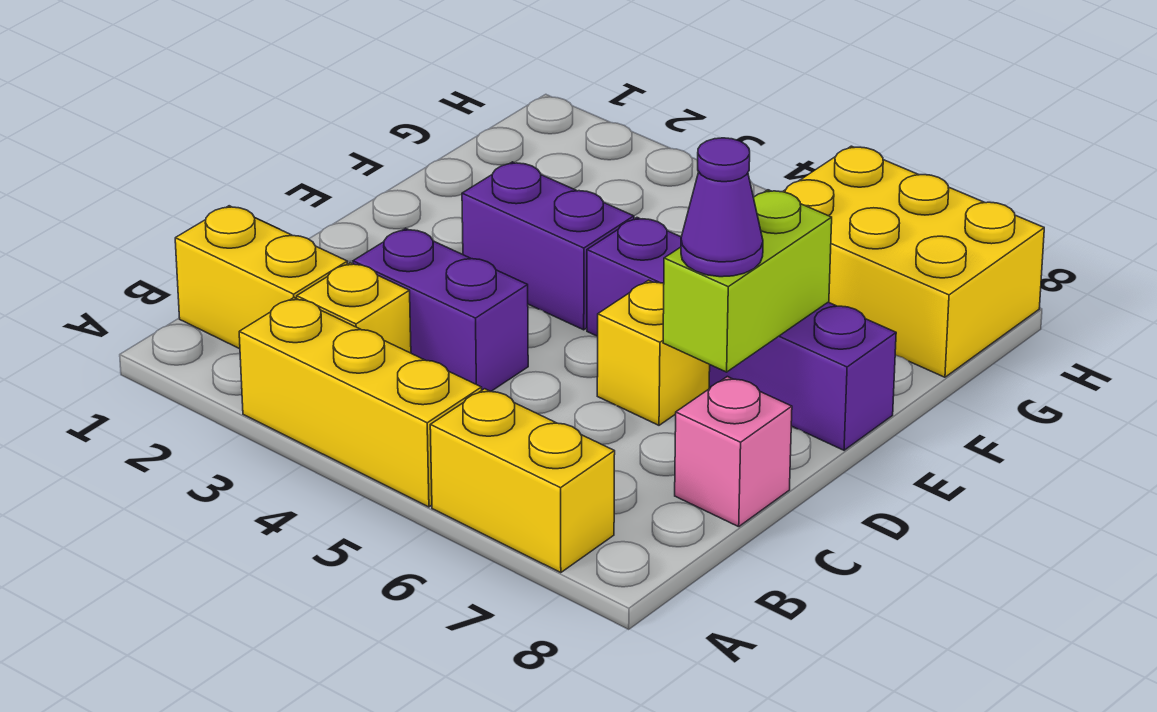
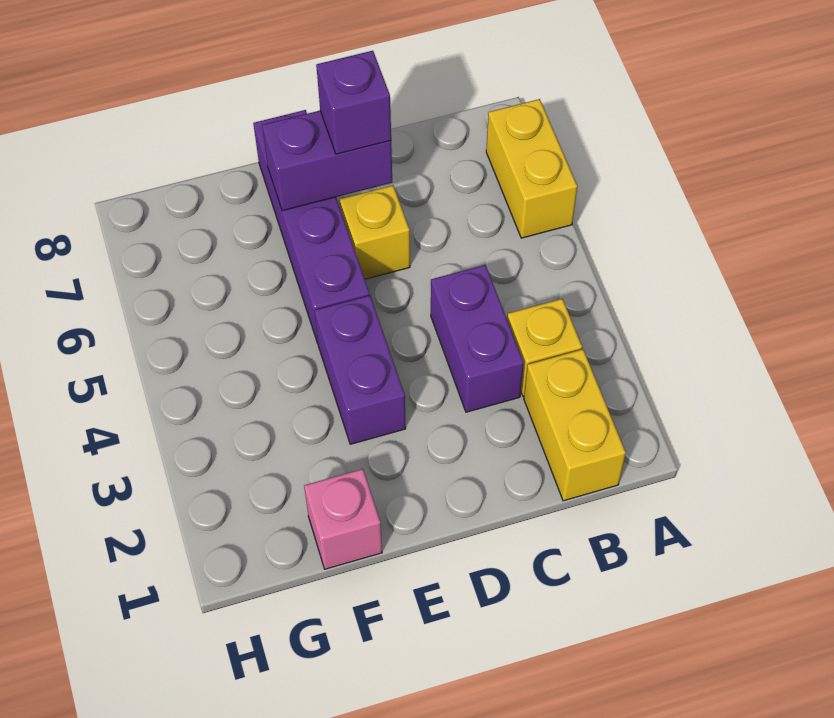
yellow brick A3:A5 level 1 -> none
pink brick C8 level 1 -> pink brick F1 level 1
lime brick D7:E7 level 2 -> purple brick D7:E7 level 2
purple cone D7 level 3 -> purple brick D7 level 3
yellow brick G6:H8 level 1 -> none

